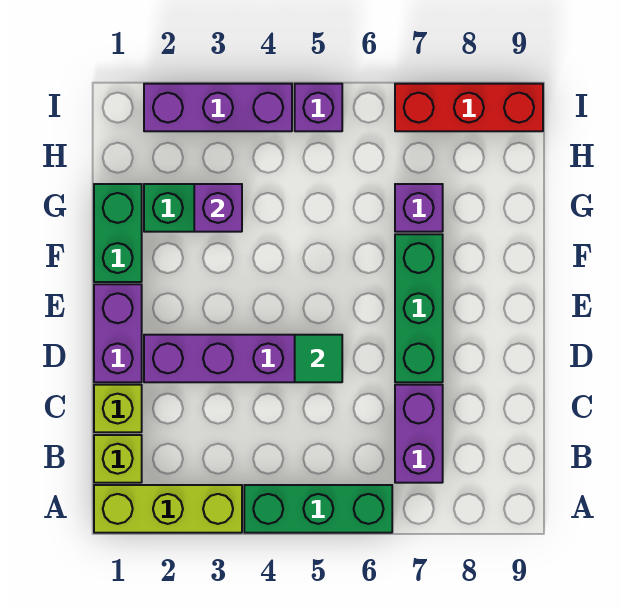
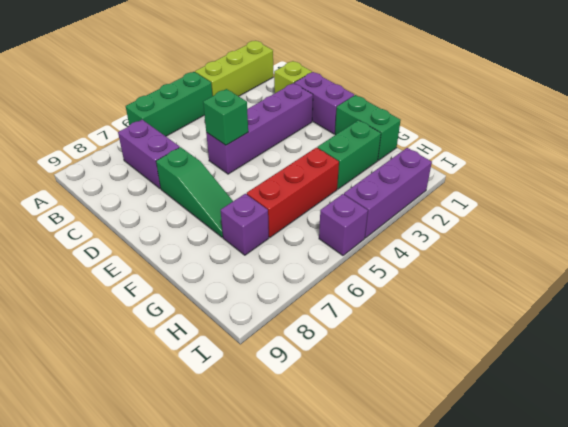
lime brick B1 level 1 -> none
green tile D5 level 2 -> green brick D5 level 2
green brick D7:F7 level 1 -> green slope D7:F7 level 1 top D
purple brick G3 level 2 -> none
red brick I7:I9 level 1 -> red brick G4:G6 level 1

